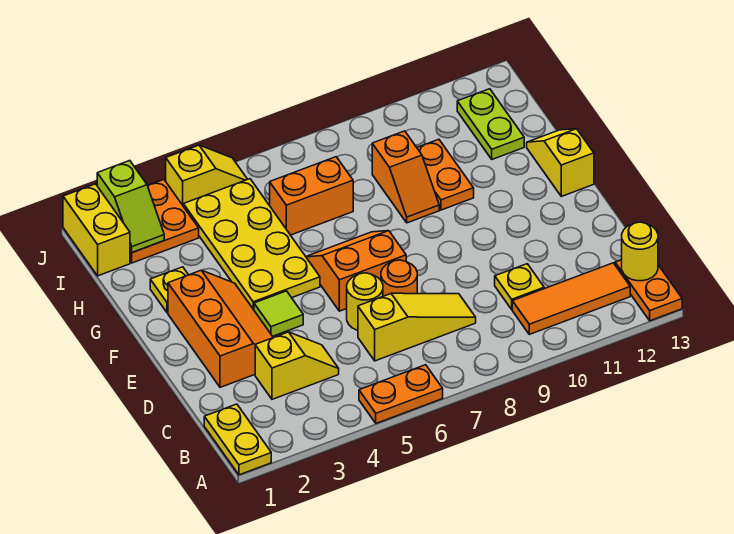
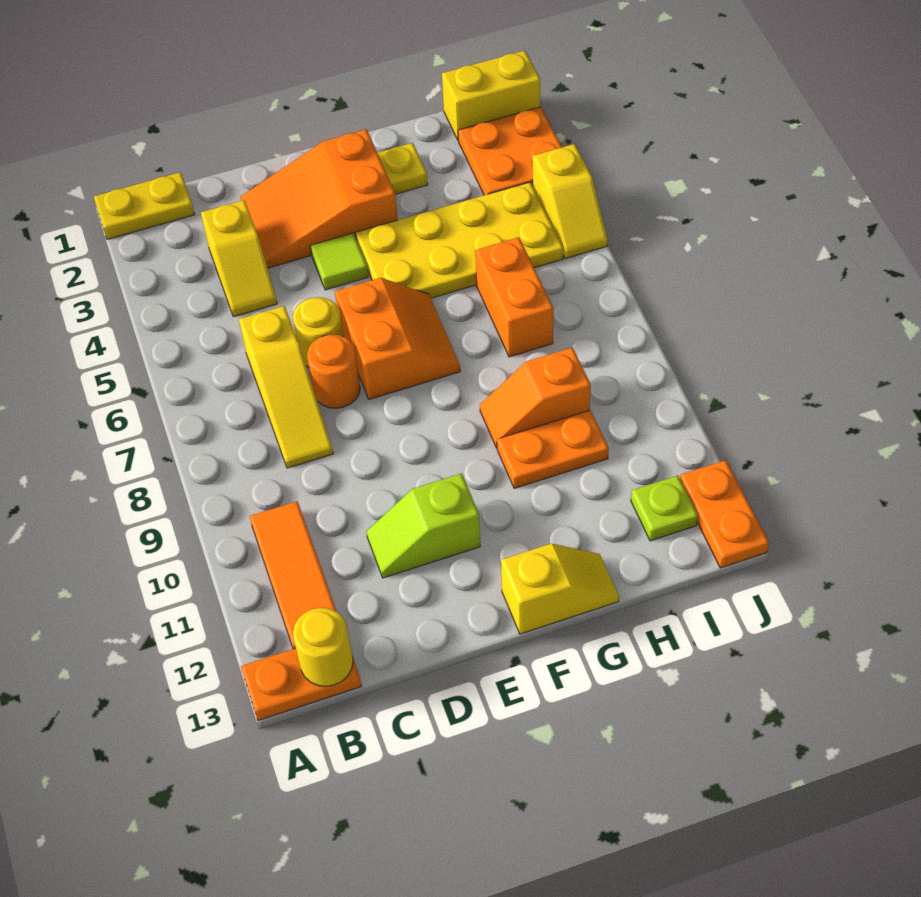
orange plate A5:A6 level 1 -> orange plate J12:J13 level 1
yellow plate C10 level 1 -> none
orange slope D2:F3 level 1 top 2 -> orange slope D2:F3 level 1 top F
lime plate H12:I12 level 1 -> lime plate I12 level 1
lime slope I2:J2 level 2 top J -> lime slope D11:E11 level 1 top E

